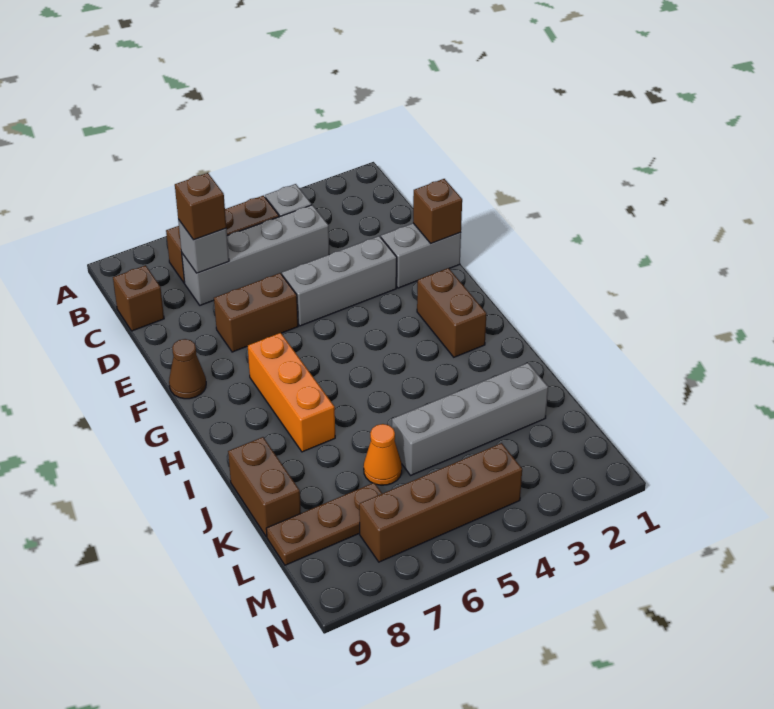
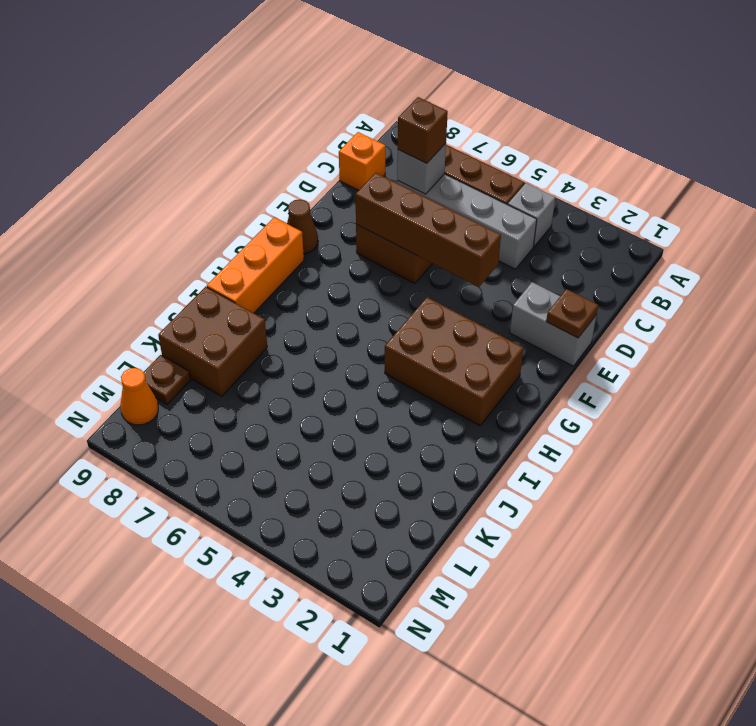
brown brick C9 level 1 -> orange brick C9 level 1
brown brick E1 level 2 -> brown plate E1 level 2
grey brick E3:E5 level 1 -> none
brown brick G2:H2 level 1 -> brown brick G2:H4 level 1
orange brick G7:I7 level 1 -> orange brick G9:I9 level 1
brown brick J9:K9 level 1 -> brown brick J8:K9 level 1
grey brick K2:K5 level 1 -> none
orange cone K6 level 1 -> orange cone M9 level 1
brown plate L7:L9 level 1 -> brown plate L9 level 1
brown brick M4:M7 level 1 -> brown brick E4:E7 level 2

